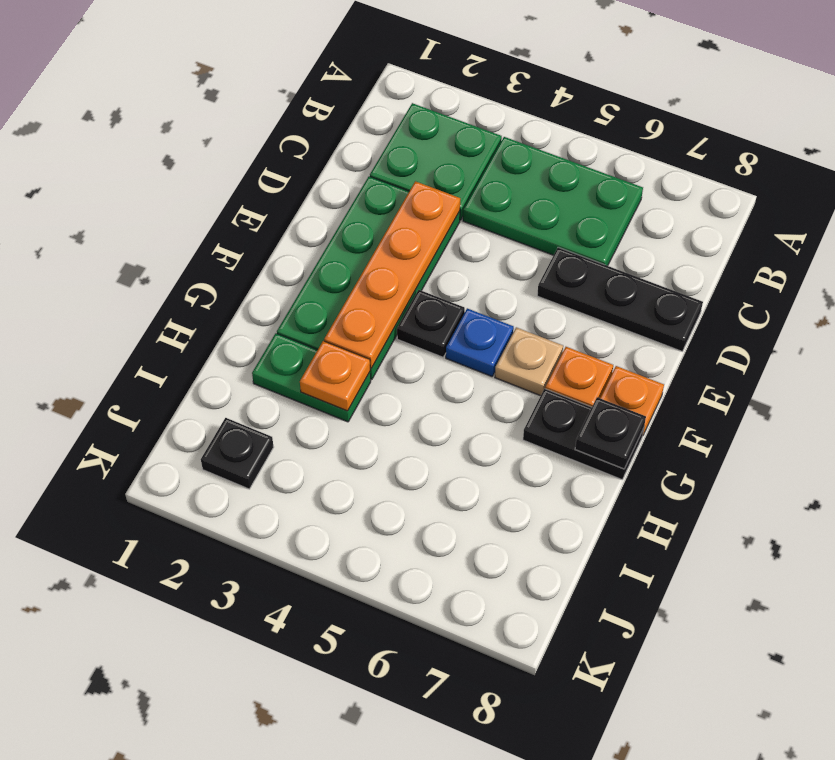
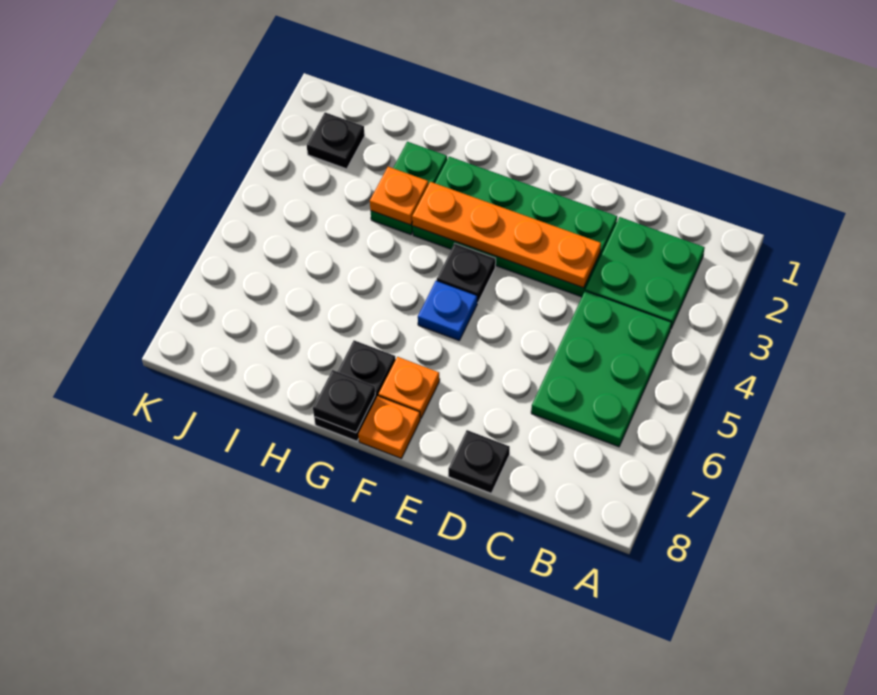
black plate D6:D8 level 1 -> black plate D8 level 1
tan plate F6 level 1 -> none

